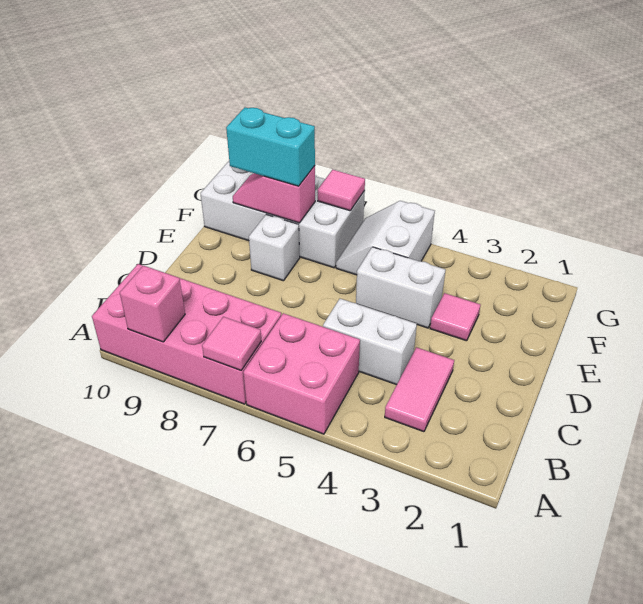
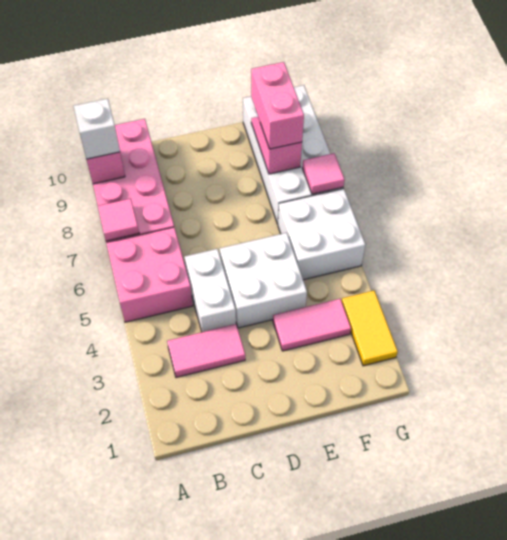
pink tile E3 level 1 -> pink tile E3:F3 level 1
white brick E4:E5 level 1 -> white brick D4:E5 level 1
white brick E8 level 1 -> white brick A9 level 3
white slope F5:G6 level 1 top 5 -> white brick F5:G6 level 1
cyan brick F8:F9 level 3 -> pink brick F8:F9 level 3
none -> yellow tile G2:G3 level 1

